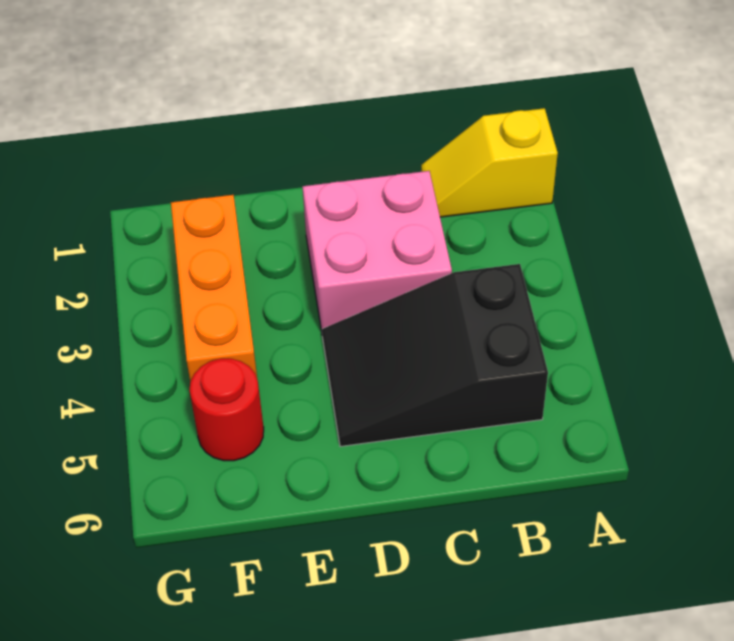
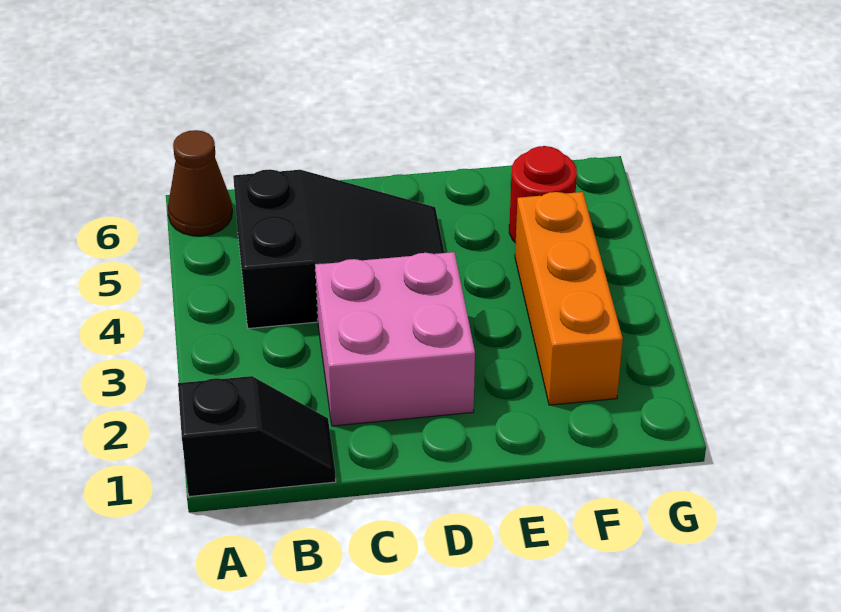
yellow slope A1:B1 level 1 top A -> black slope A1:B1 level 1 top A
none -> brown cone A6 level 1

